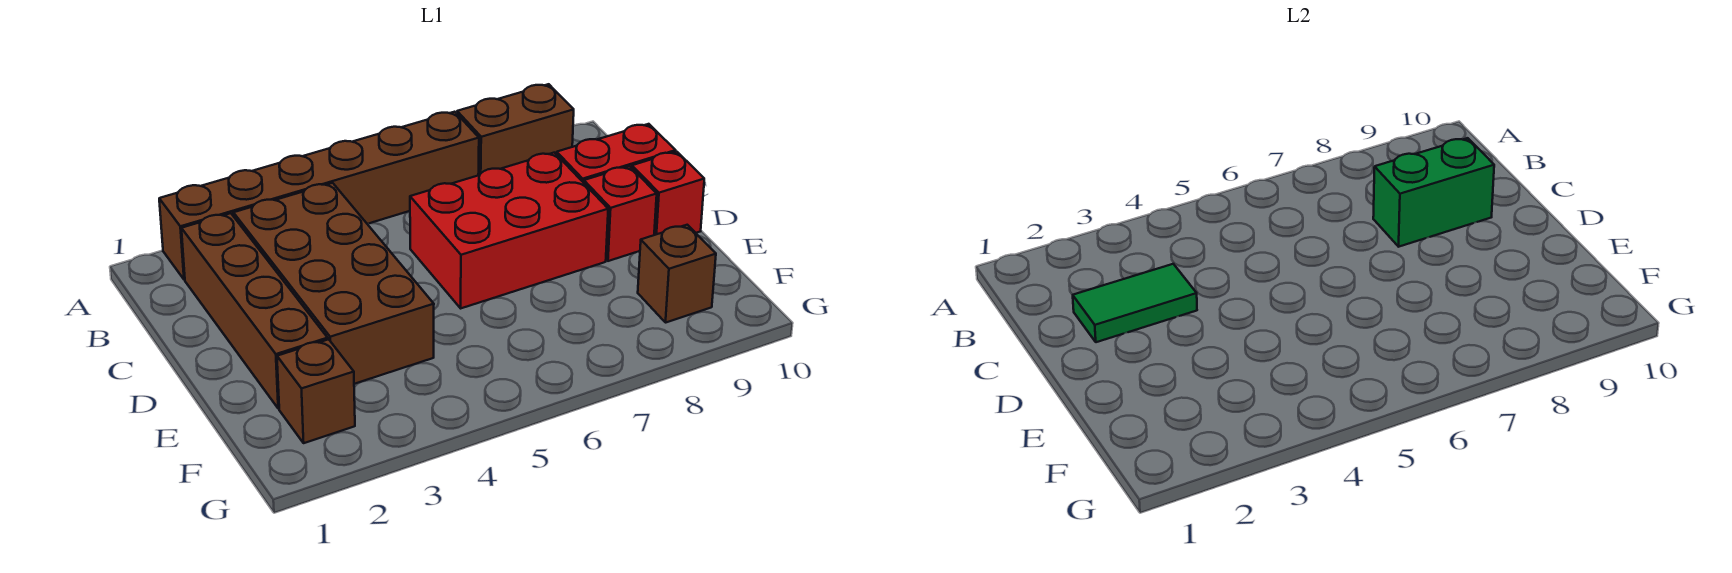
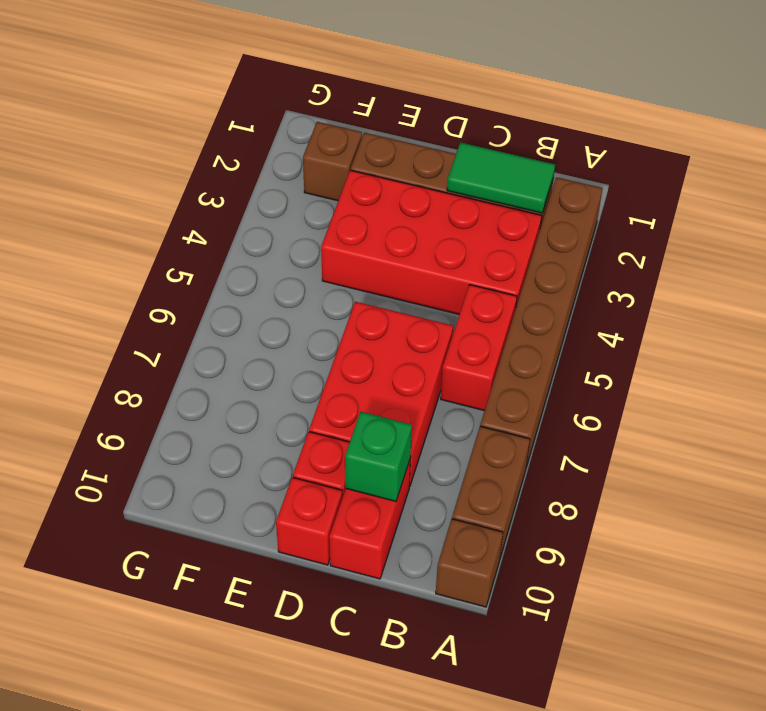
brown brick B3:E4 level 1 -> red brick B3:E4 level 1
none -> red brick B5:B6 level 1
green tile C2:C3 level 2 -> green tile B2:C2 level 2
green brick C8:C9 level 2 -> green brick C9 level 2
brown brick F9 level 1 -> brown brick A10 level 1

